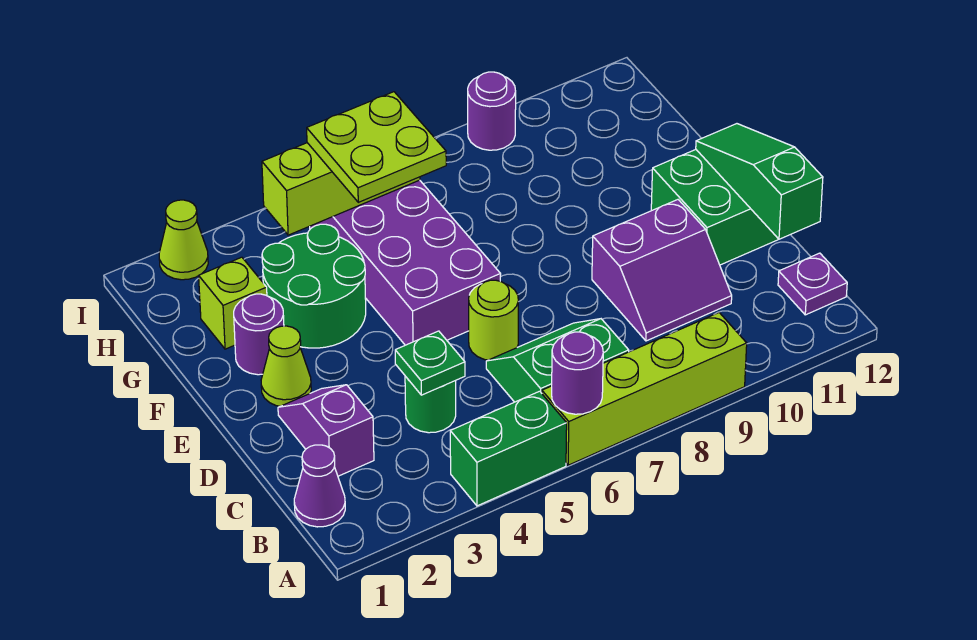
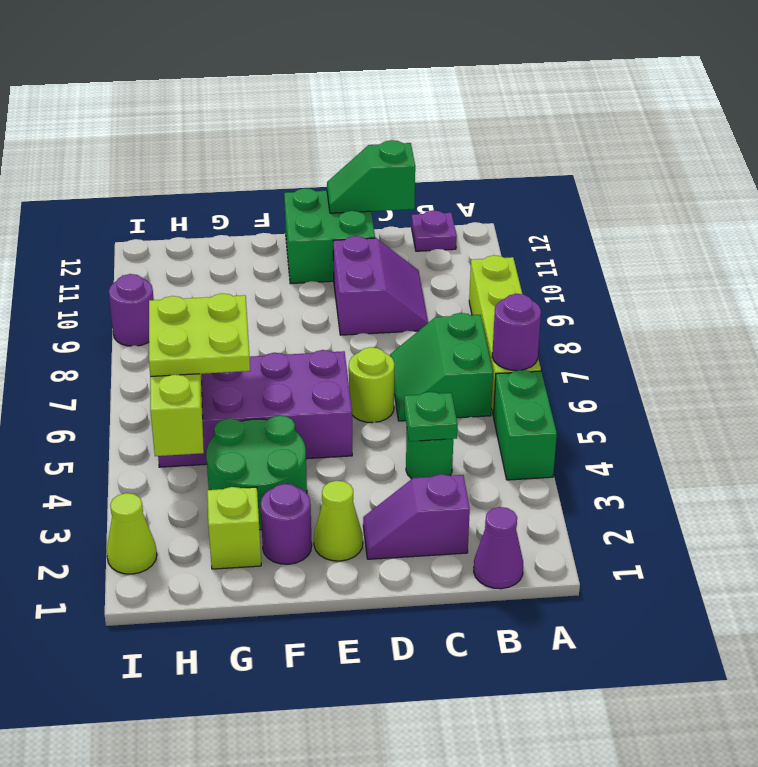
green slope C12:E12 level 2 top C -> green slope C12:D12 level 2 top C

